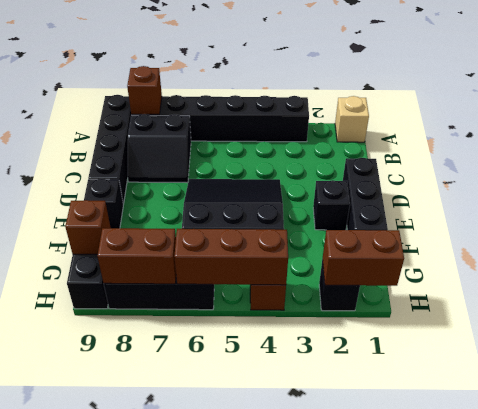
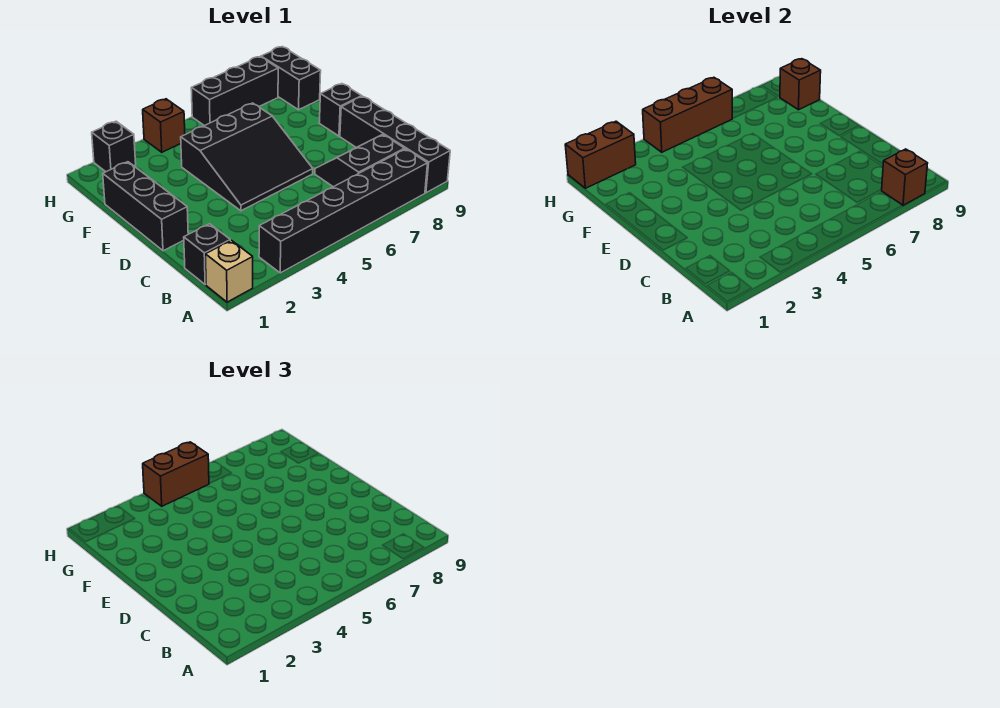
black brick E2 level 1 -> black brick B1 level 1
brown brick H7:H8 level 2 -> brown brick H4:H5 level 3

